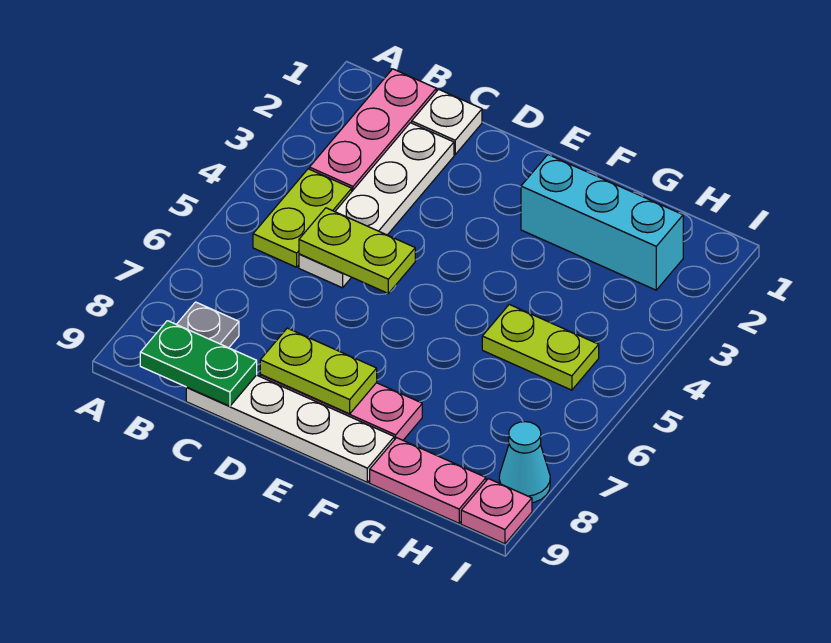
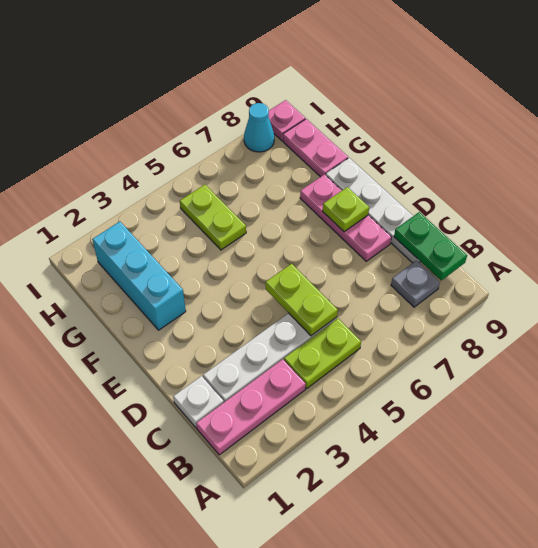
lime plate D8:E8 level 2 -> lime plate E8 level 2

